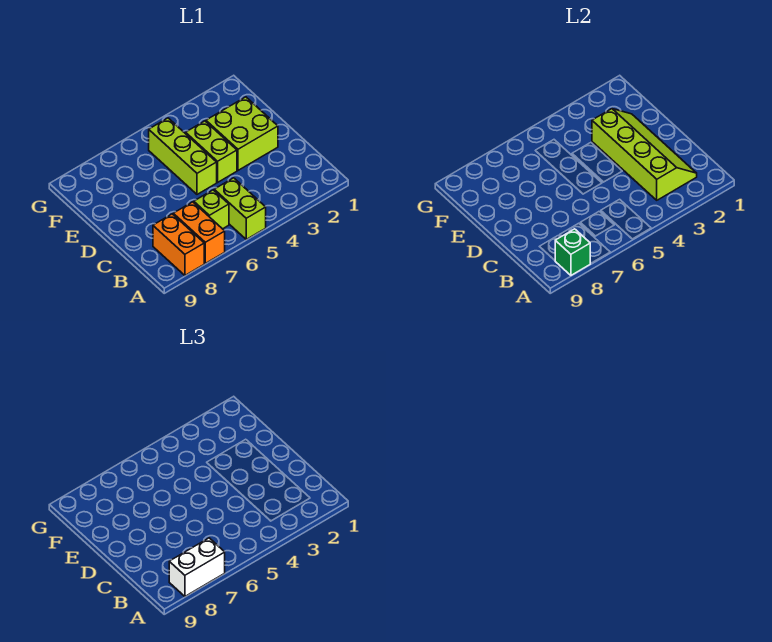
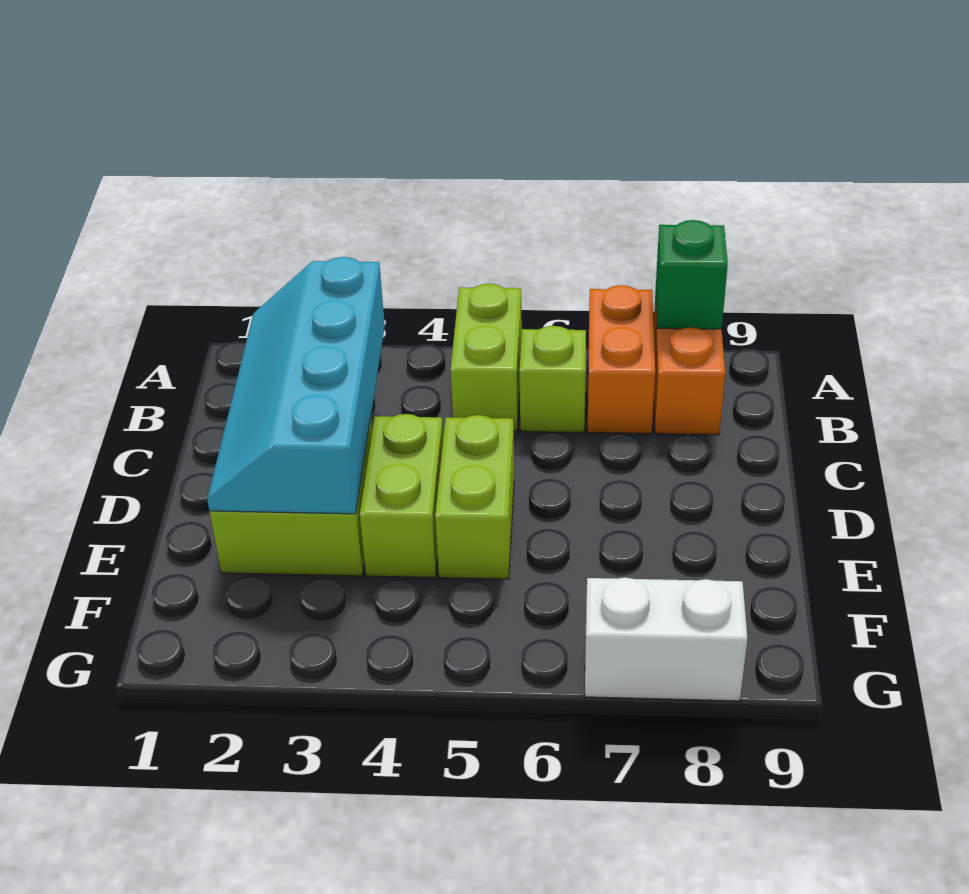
white brick A7:A8 level 3 -> white brick G7:G8 level 1
lime slope B2:E3 level 2 top 3 -> cyan slope B2:E3 level 2 top 3
lime brick D5:F5 level 1 -> lime brick D5:E5 level 1

